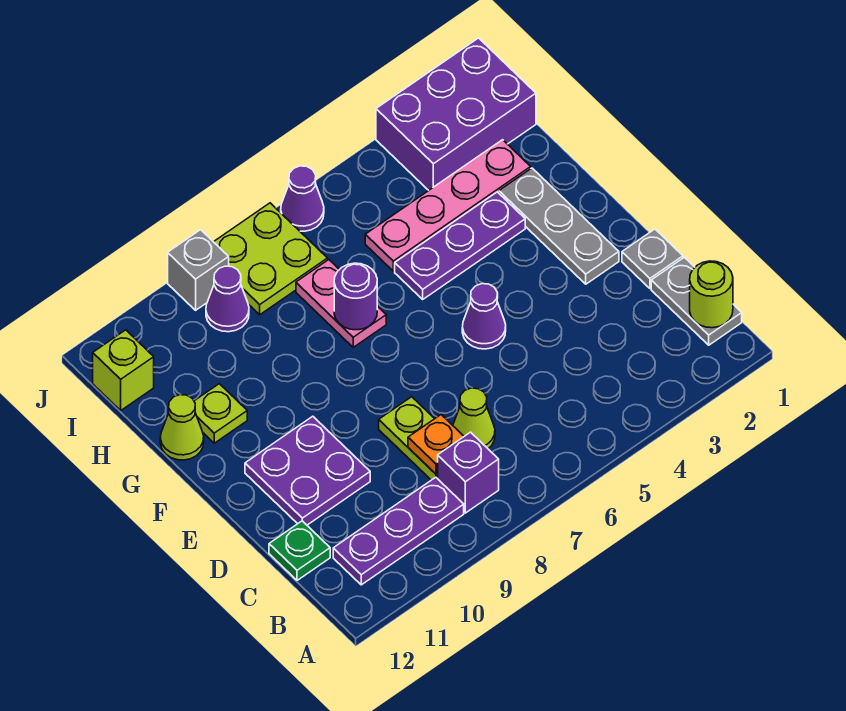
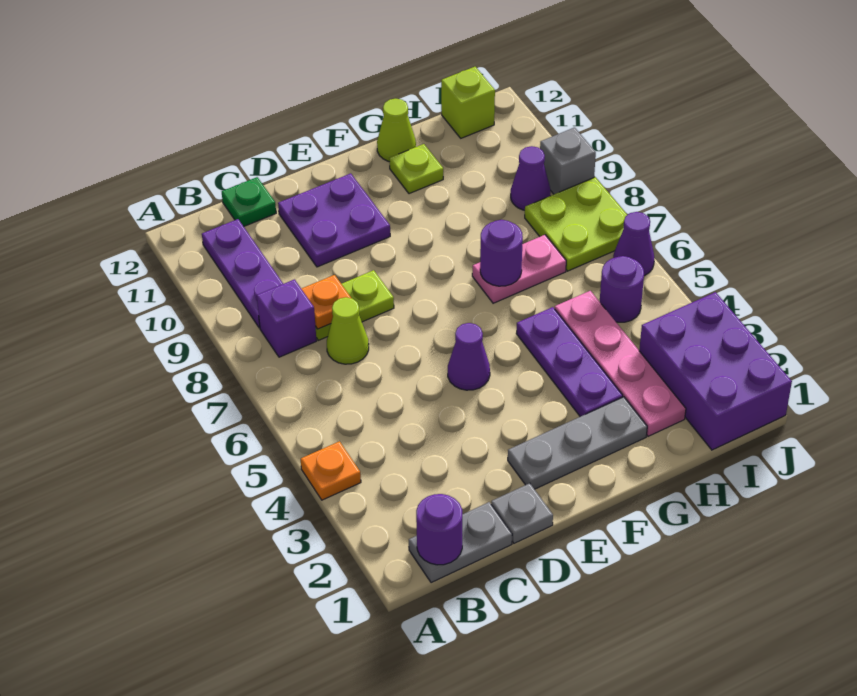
none -> orange plate A4 level 1
lime round brick B1 level 2 -> purple round brick B1 level 2
none -> purple round brick I5 level 1

